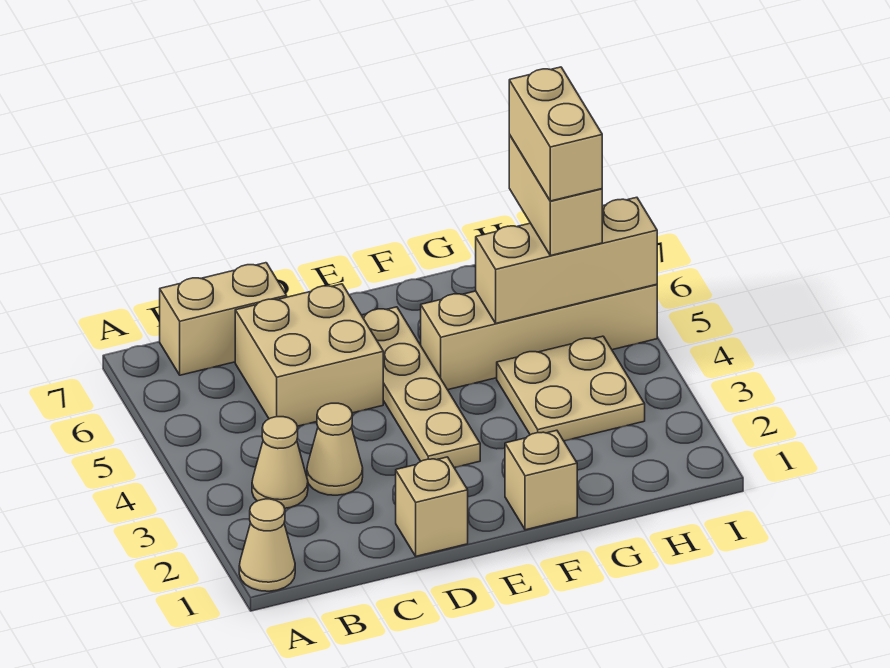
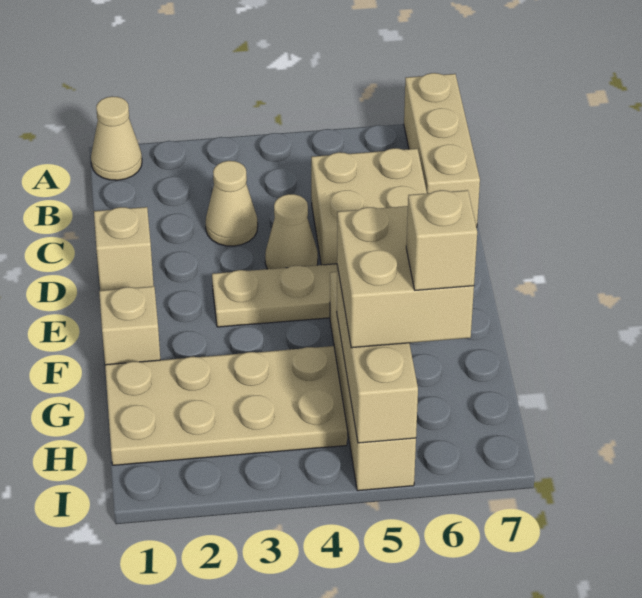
tan cone B3 level 1 -> tan cone D4 level 1
tan brick B7:C7 level 1 -> tan brick A7:C7 level 1
tan plate G3:H4 level 1 -> tan plate G1:H4 level 1
tan brick H5:H6 level 3 -> tan brick G5:H6 level 3
tan brick H5:H6 level 4 -> tan brick H6 level 4

